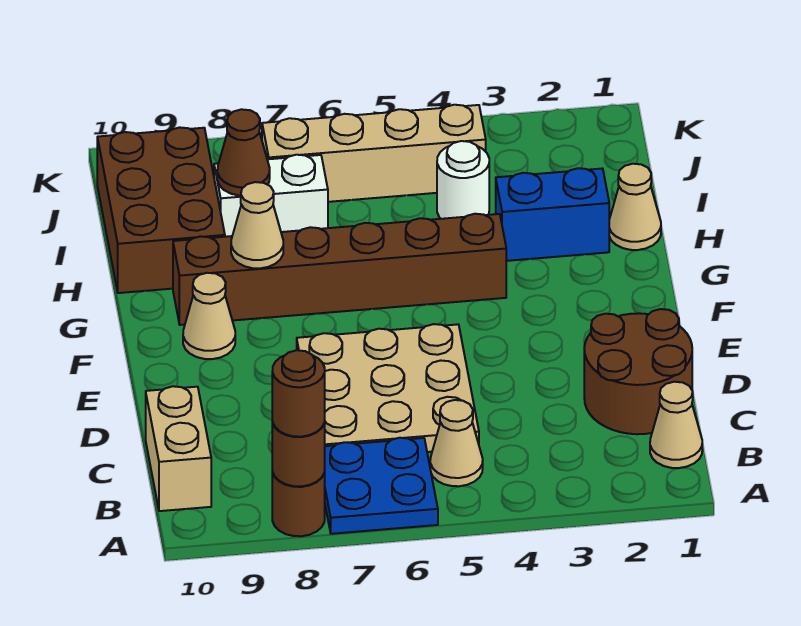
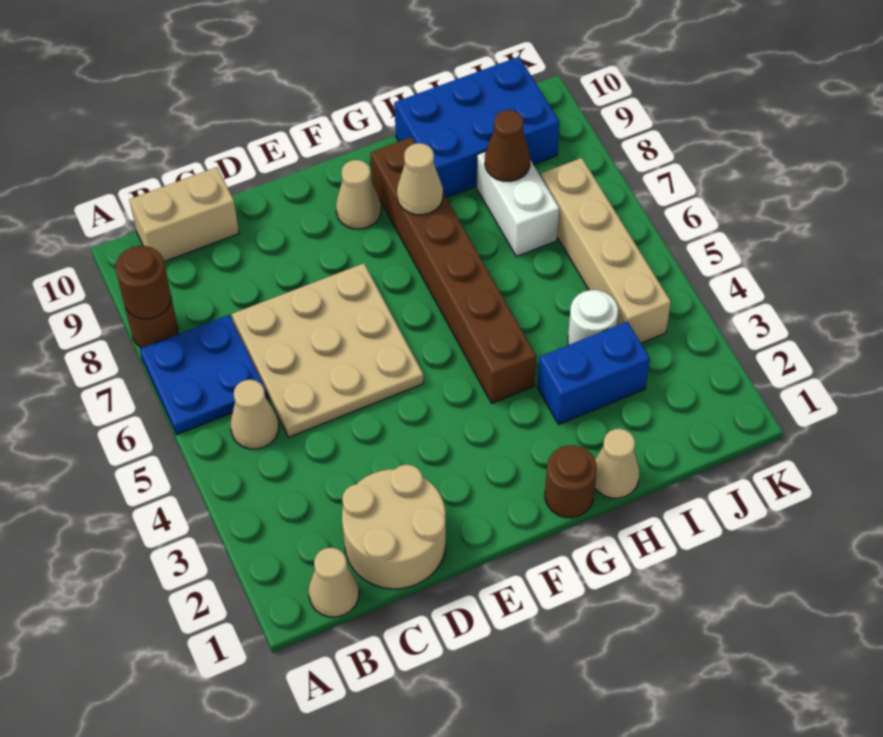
brown round brick A8 level 3 -> brown round brick G1 level 1
brown round brick C1:D2 level 1 -> tan round brick C1:D2 level 1
blue brick H2:H3 level 1 -> blue brick H3:I3 level 1
brown brick H9:J10 level 1 -> blue brick H9:J10 level 1

